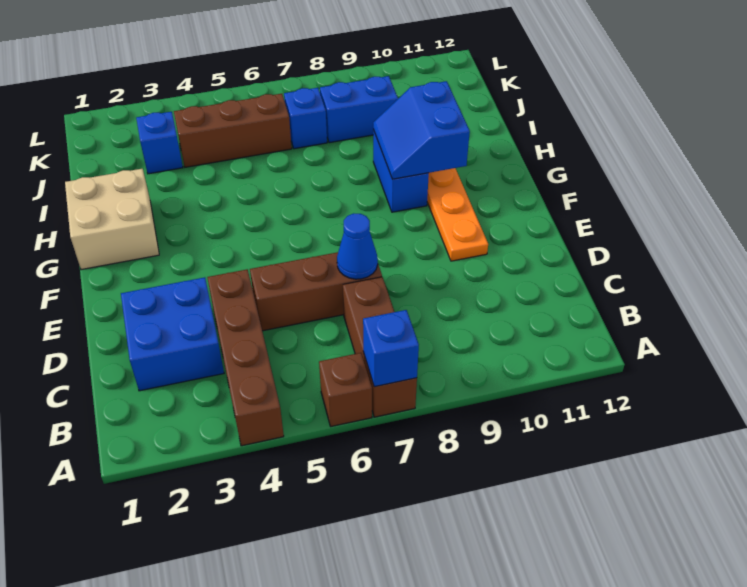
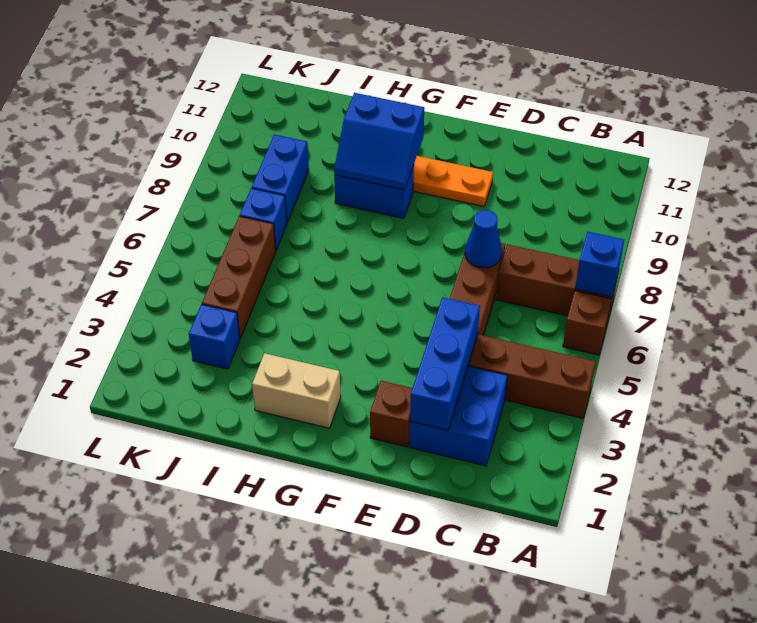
none -> blue brick D2:D4 level 2
none -> brown brick E2 level 1
tan brick G1:H2 level 1 -> tan brick G2:H2 level 1

